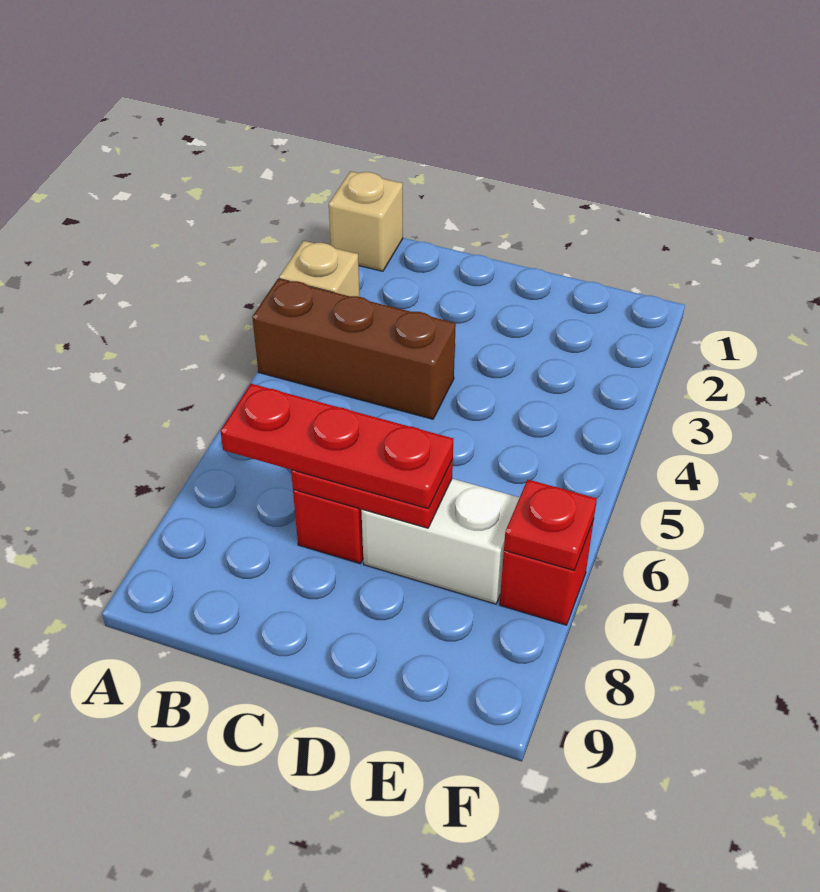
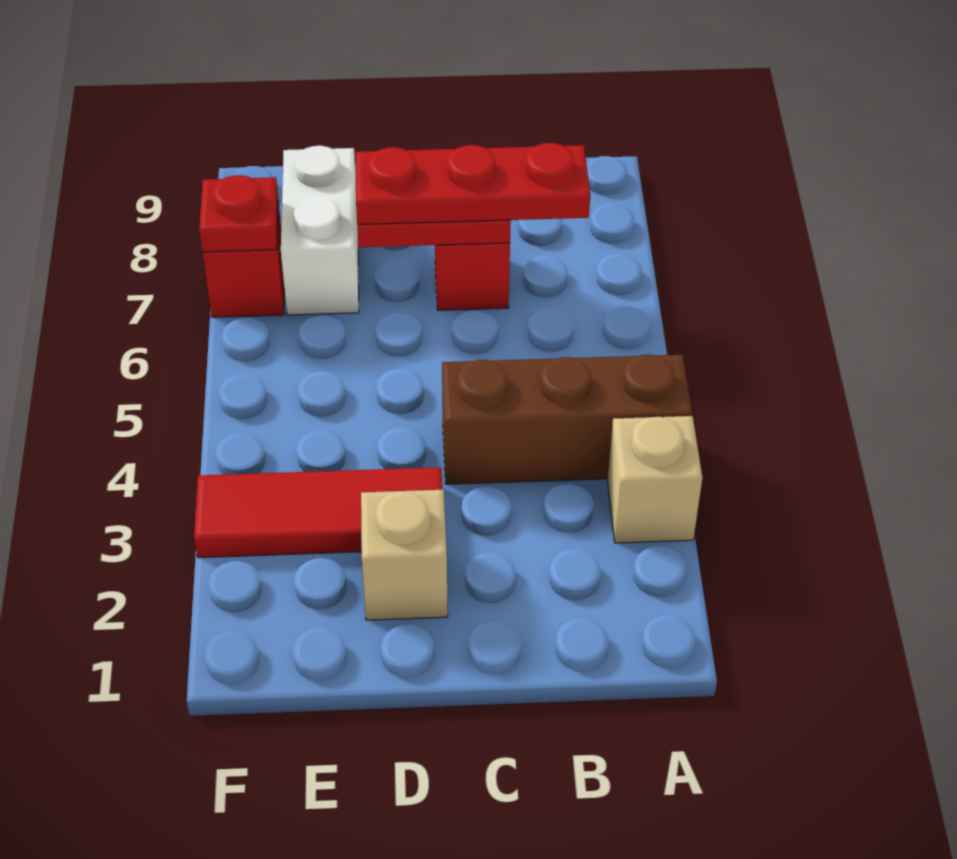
tan brick A1 level 1 -> tan brick D2 level 1
none -> red tile D3:F3 level 1
white brick D7:E7 level 1 -> white brick E7:E8 level 1

